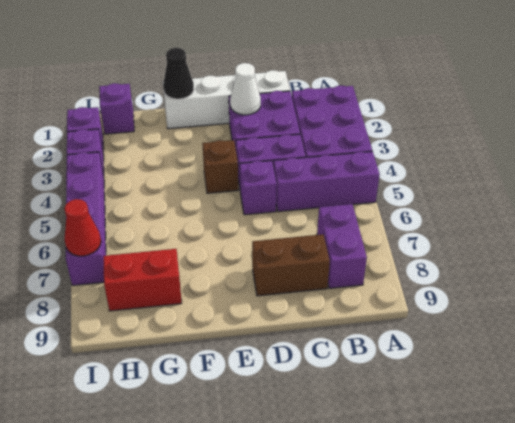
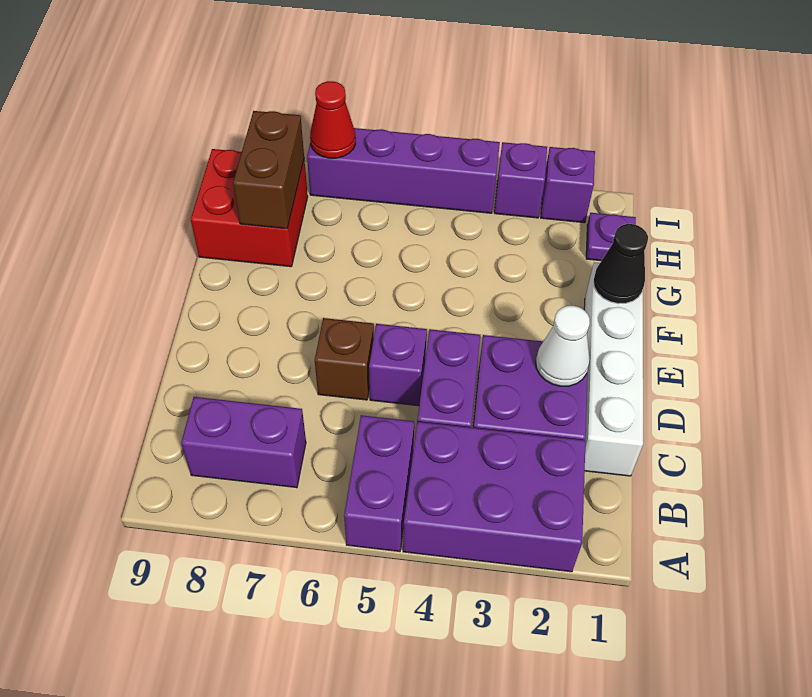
purple brick A5:C5 level 1 -> purple brick A5:B5 level 1
brown brick C8:D8 level 1 -> brown brick G8:H8 level 2
brown brick E4 level 1 -> brown brick D6 level 1
red brick G8:H8 level 1 -> red brick G8:H9 level 1
purple brick H1 level 1 -> purple plate H1 level 1

